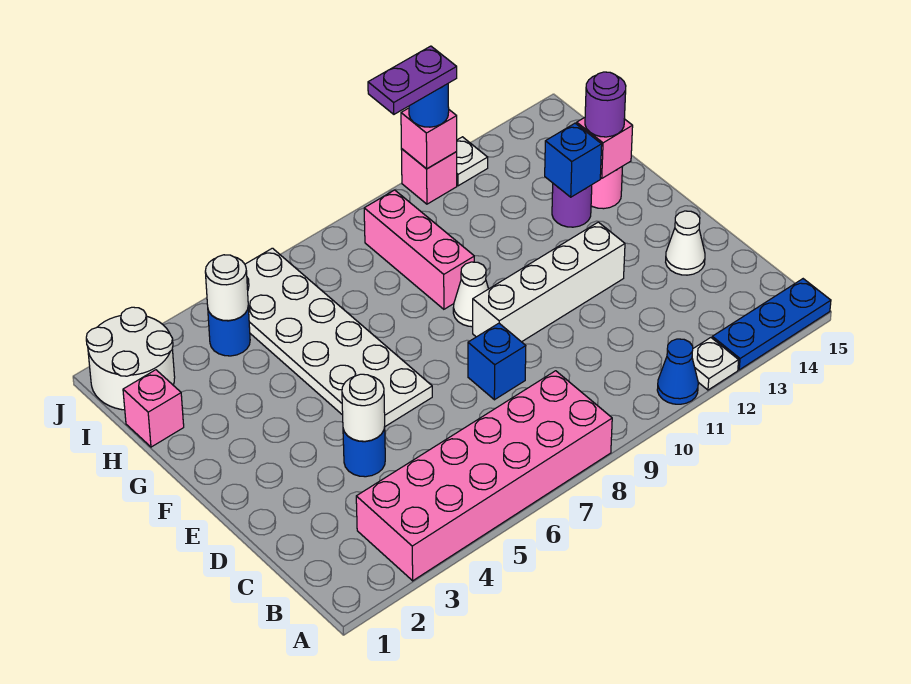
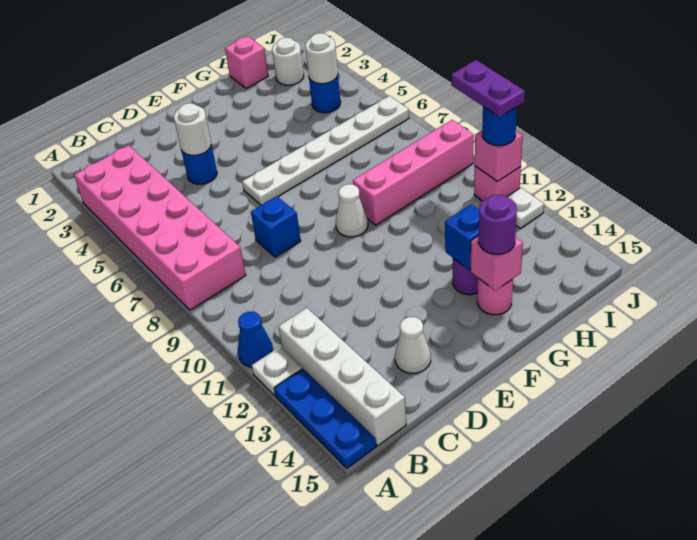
white plate E5:J6 level 1 -> white plate E6:J6 level 1
white brick E9:E12 level 1 -> white brick B12:B15 level 1
pink brick G9:I9 level 1 -> pink brick G9:J9 level 1
white round brick I1:J2 level 1 -> white round brick I2 level 1

